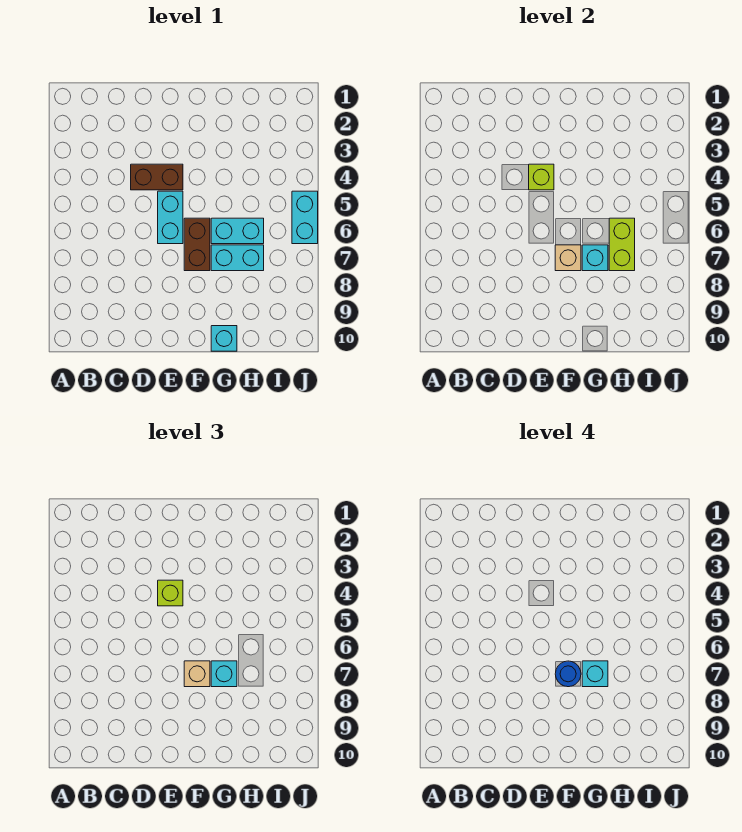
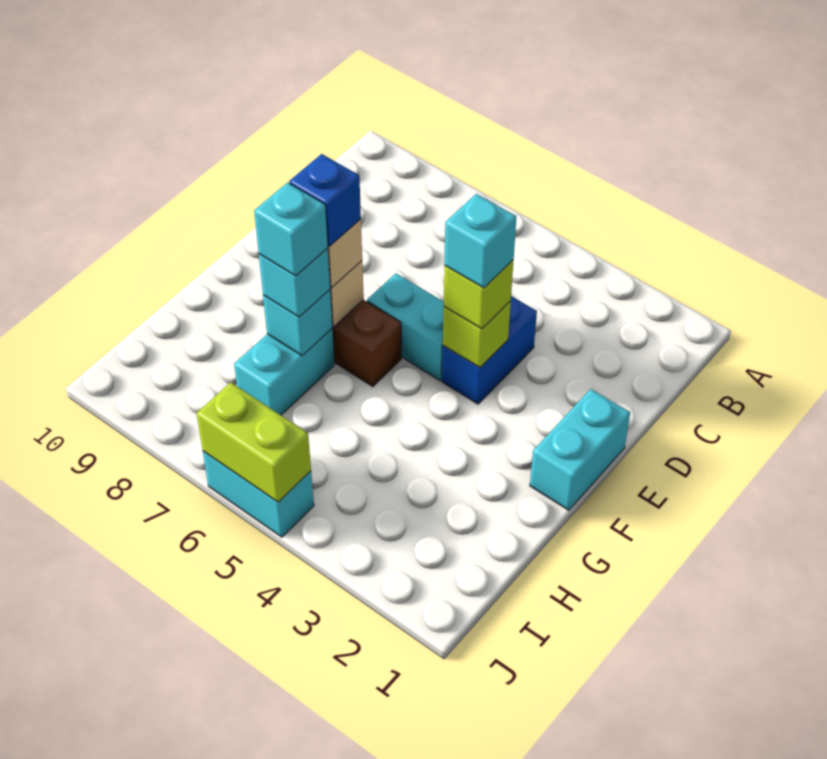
brown brick D4:E4 level 1 -> blue brick D4:E4 level 1
blue round brick F7 level 4 -> blue brick F7 level 4
cyan brick G6:H6 level 1 -> cyan brick E1:F1 level 1
cyan brick G10 level 1 -> cyan brick E4 level 4
lime brick H6:H7 level 2 -> lime brick J5:J6 level 2

